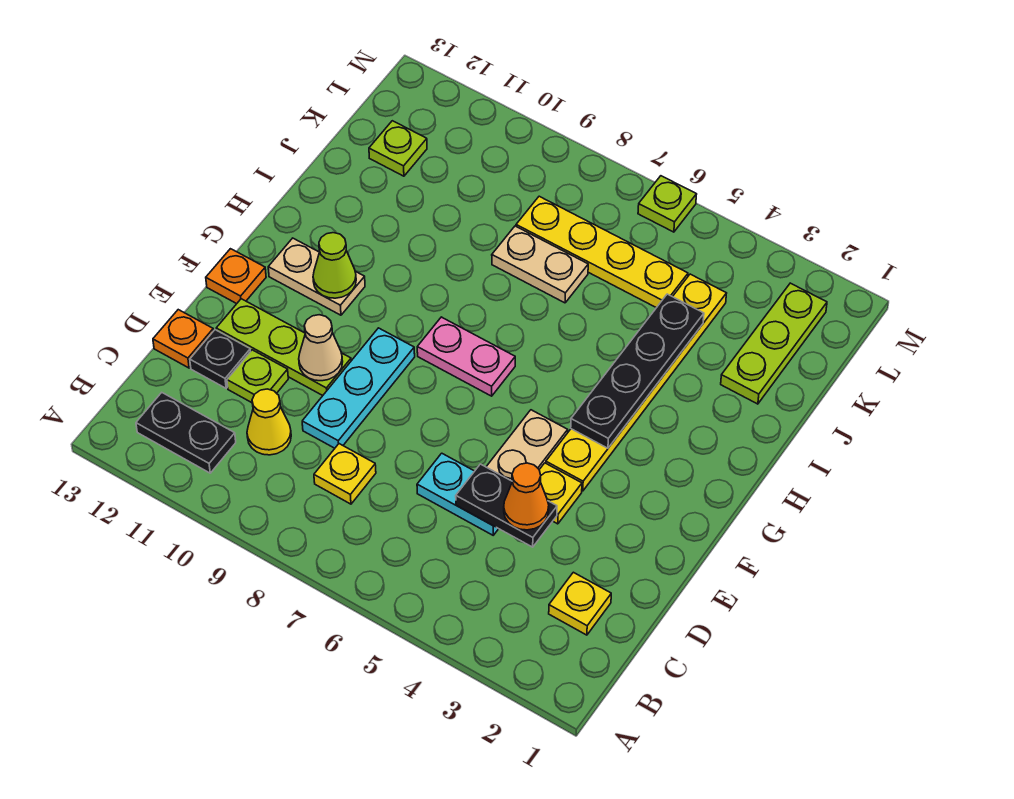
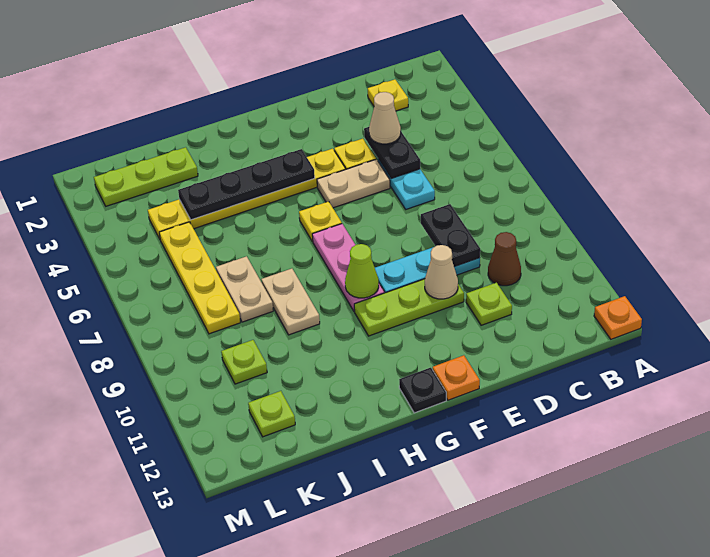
black plate B11:B12 level 1 -> black plate D8:D9 level 2
yellow plate C8 level 1 -> yellow plate G6 level 1
yellow cone C10 level 1 -> brown cone C10 level 1
orange cone D4 level 3 -> tan cone D4 level 3
black plate D12 level 1 -> black plate G13 level 1
orange plate D13 level 1 -> orange plate A13 level 1
lime plate E10:E12 level 1 -> lime plate E10:G10 level 1
pink plate G7:G8 level 1 -> pink plate G7:G9 level 1
tan plate G11:G12 level 1 -> tan plate I8:I9 level 1
lime cone G11 level 2 -> lime cone G9 level 2
lime plate M6 level 1 -> lime plate K10 level 1

